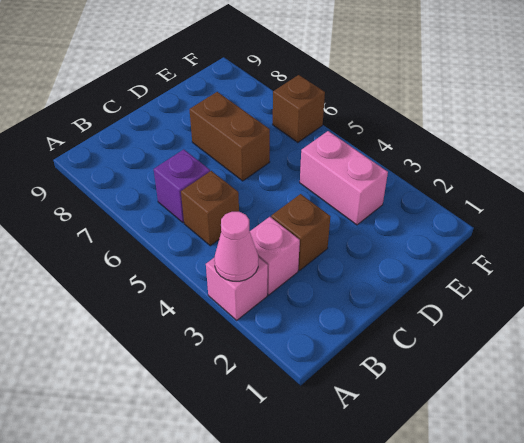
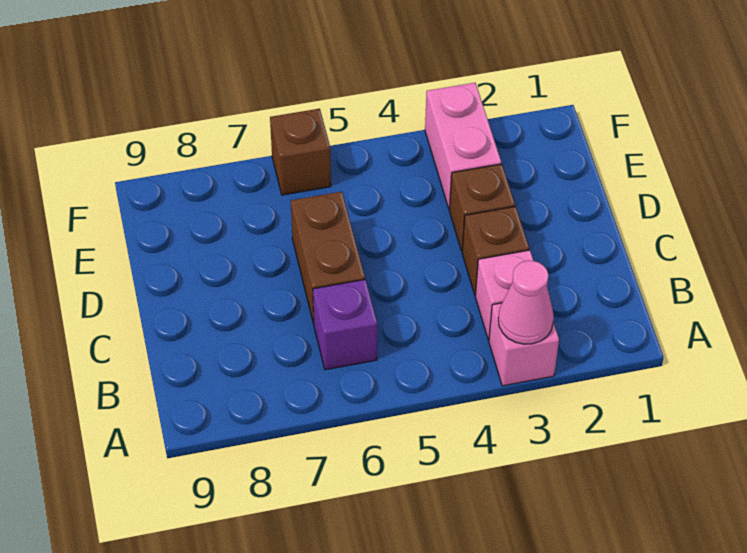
brown brick B5 level 1 -> brown brick D3 level 1
brown brick D6:D7 level 1 -> brown brick C6:D6 level 1
pink brick E3:E4 level 1 -> pink brick E3:F3 level 1

